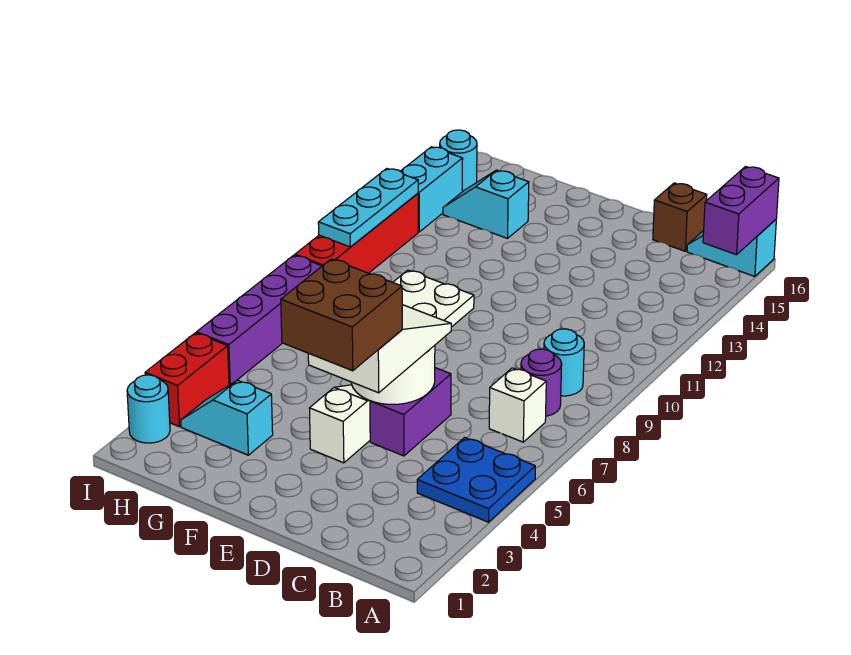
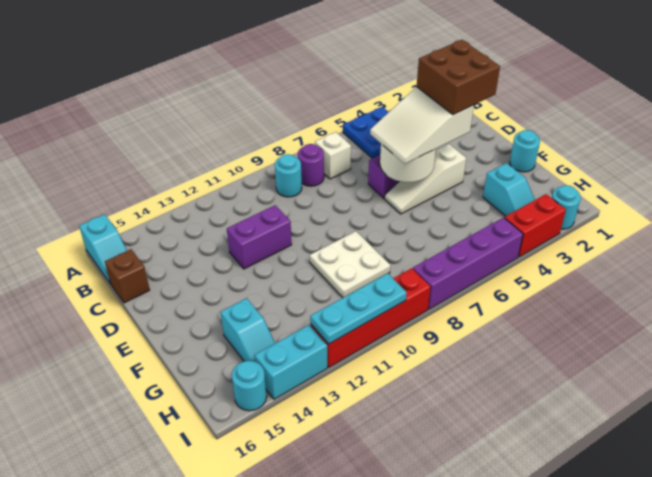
purple brick A15:A16 level 2 -> purple brick D11:D12 level 1
none -> cyan round brick F1 level 1

